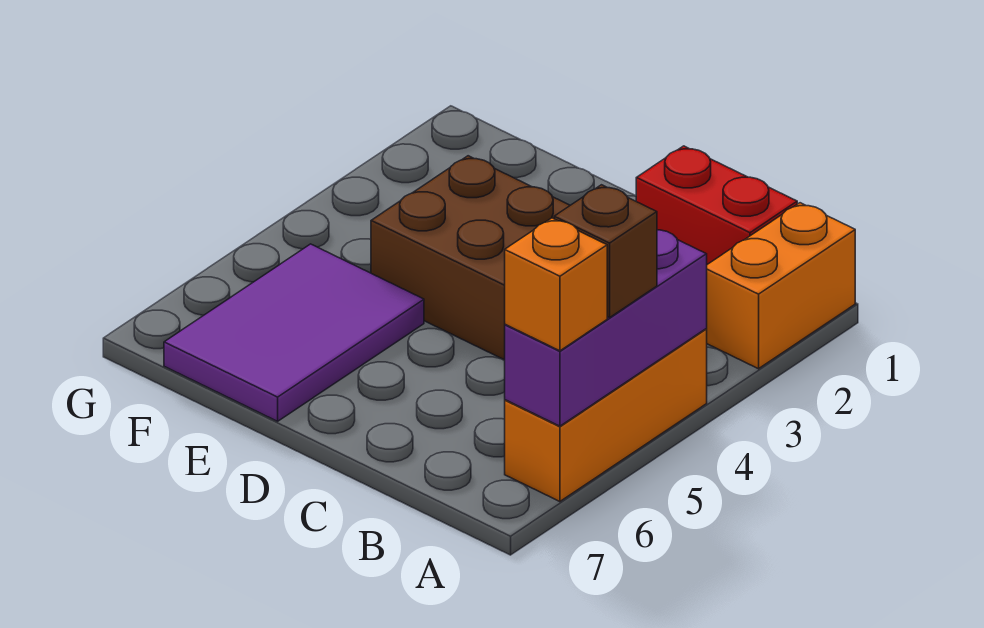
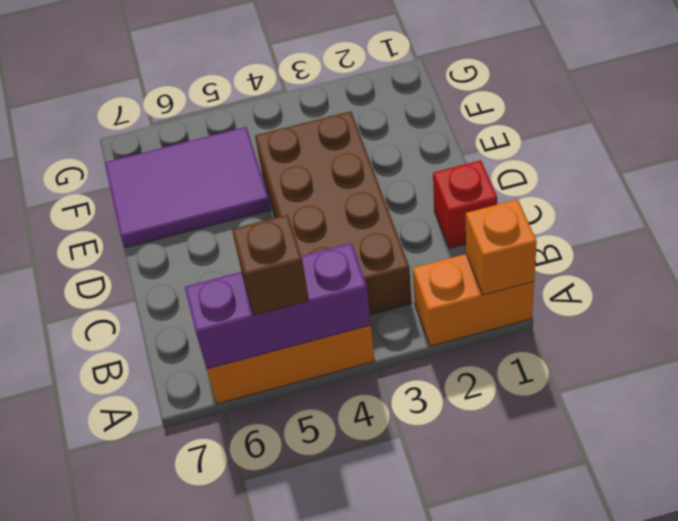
orange brick A6 level 3 -> orange brick A1 level 2
red brick B1:C1 level 1 -> red brick C1 level 1

